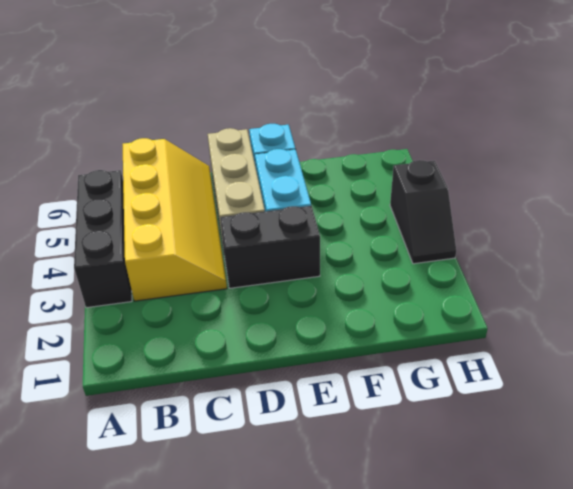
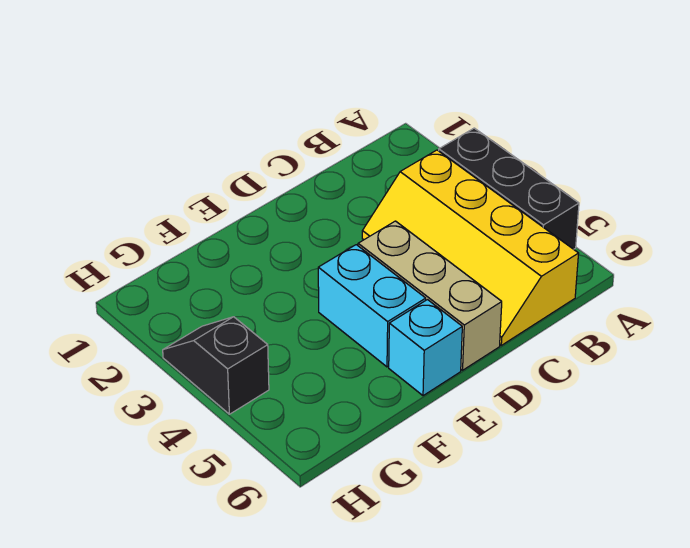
black brick D3:E3 level 1 -> none

